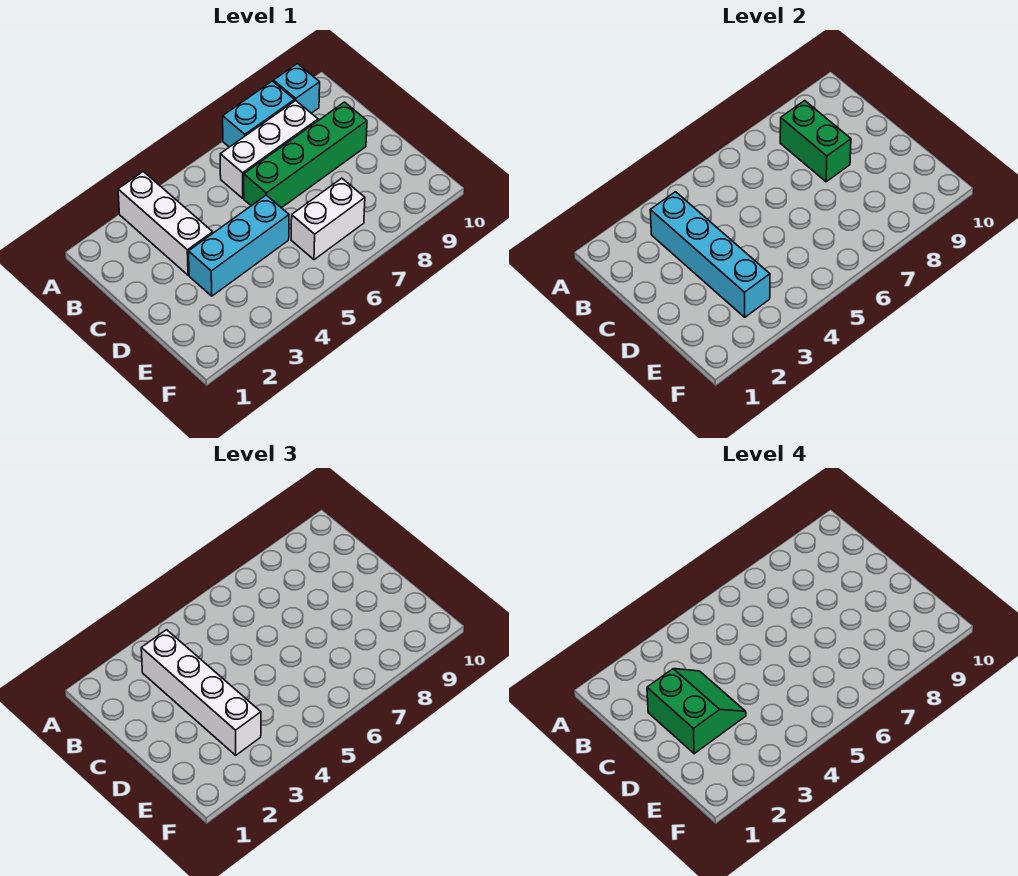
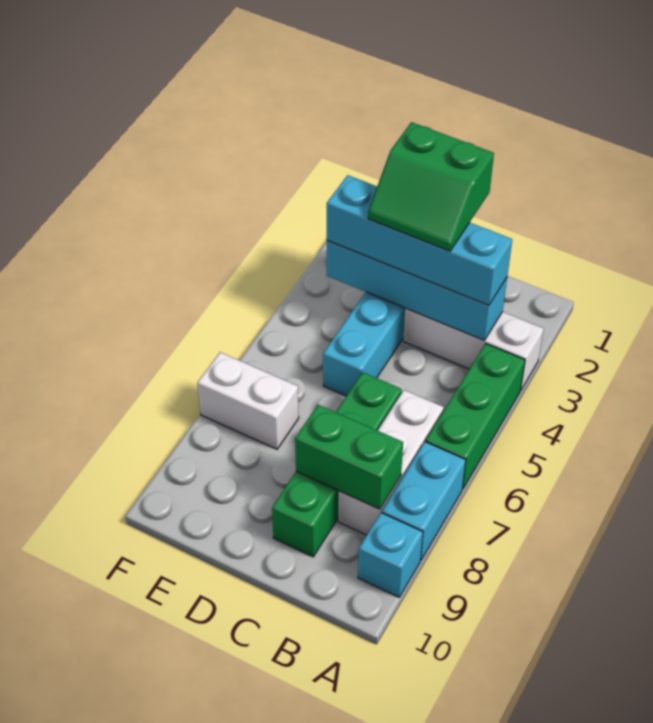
none -> green brick A4:A6 level 1
white brick B3:E3 level 3 -> cyan brick B3:E3 level 3
white brick E6:E7 level 1 -> white brick E7:F7 level 1

